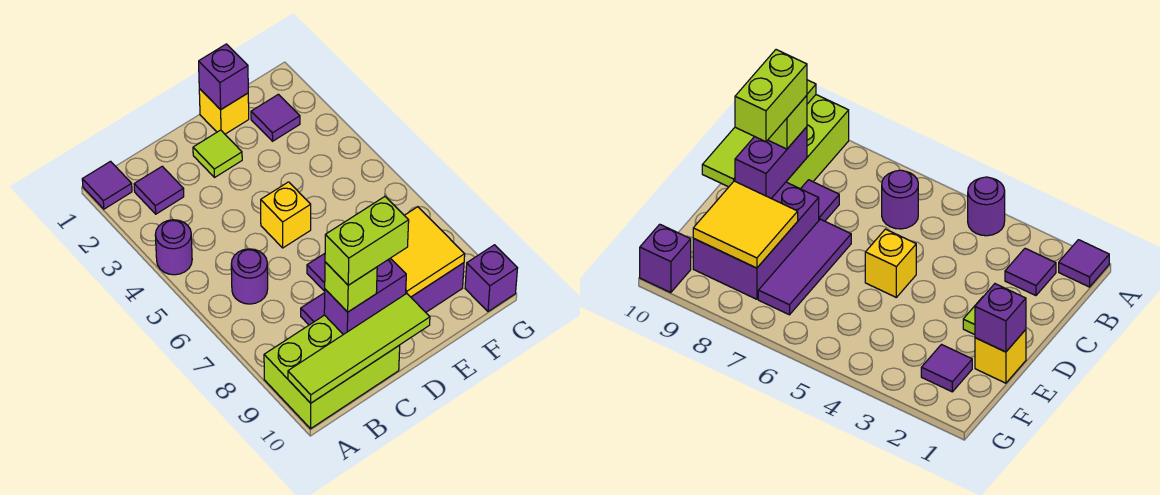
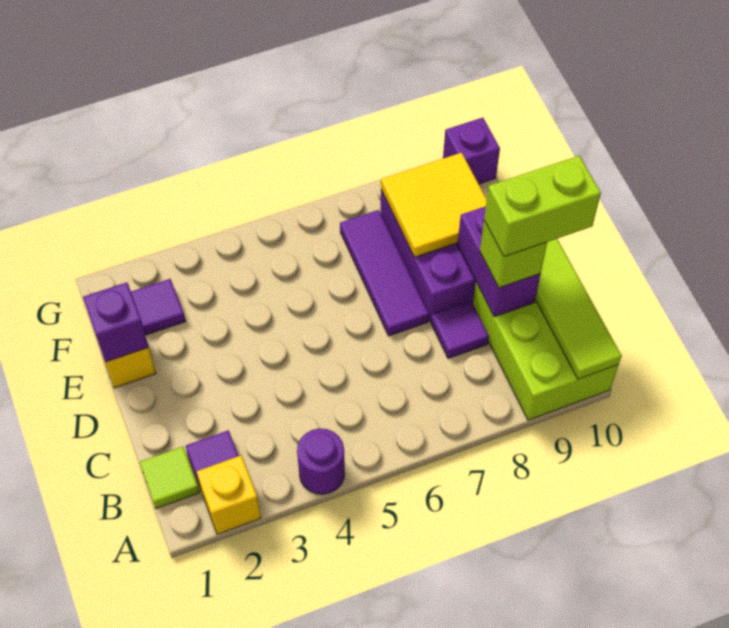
purple tile A1 level 1 -> none
purple round brick B6 level 1 -> none
lime brick C9:D9 level 4 -> lime brick C9:C10 level 4
lime tile D2 level 1 -> lime tile B1 level 1
yellow brick D5 level 1 -> yellow brick A2 level 1

